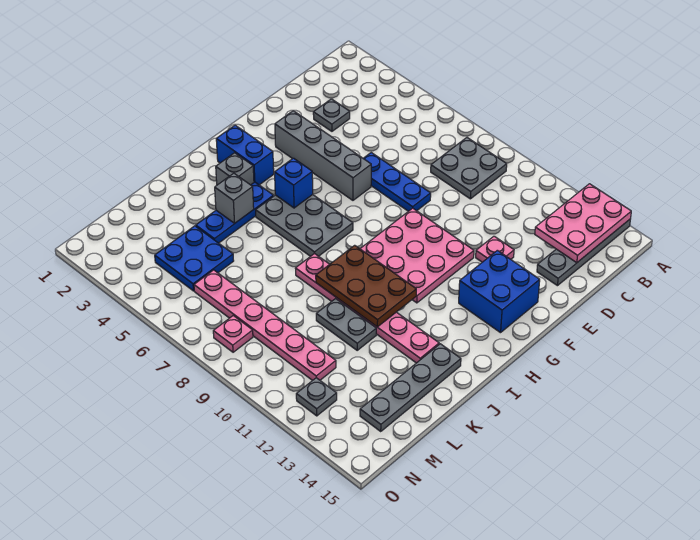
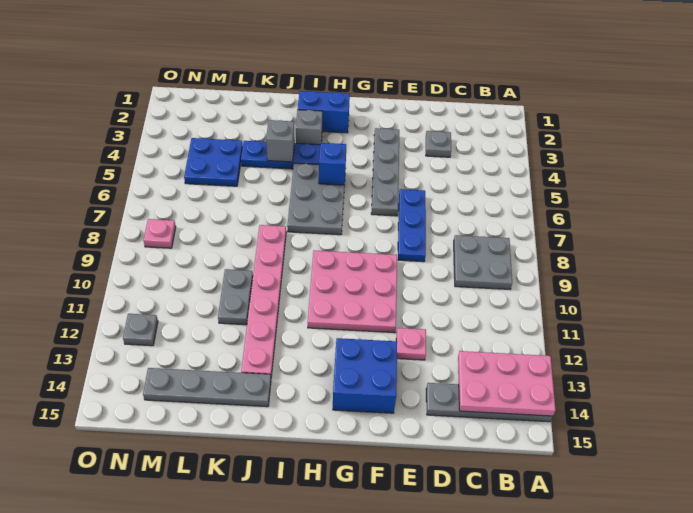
grey brick F3:F6 level 1 -> grey plate F3:F6 level 1
blue brick H2:H3 level 1 -> blue brick H2:I2 level 1
brown plate I9:J11 level 2 -> none
pink plate M6:M11 level 1 -> none

